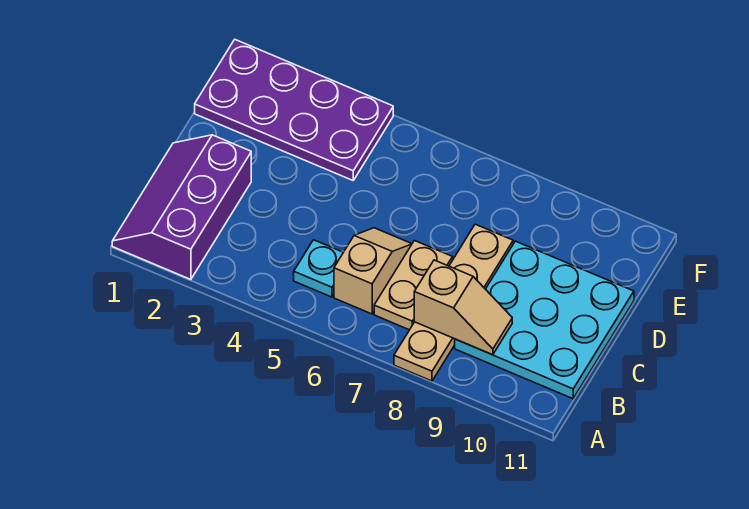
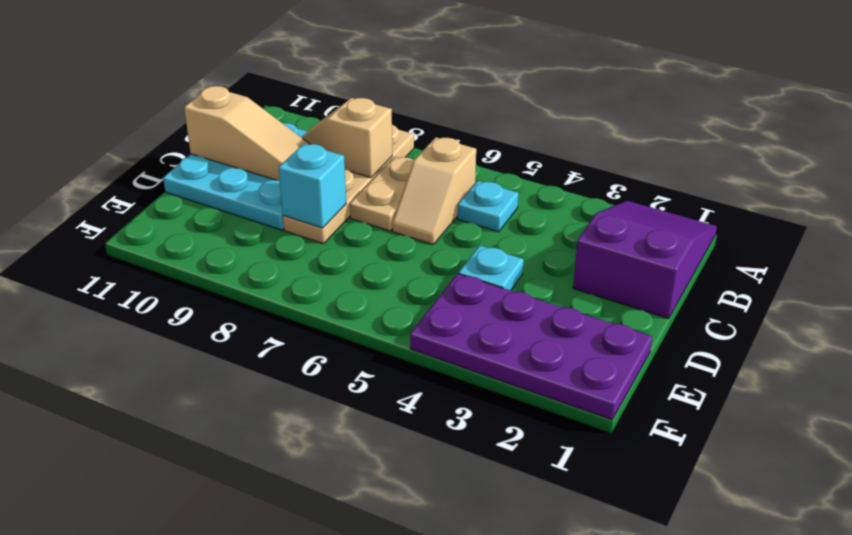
purple slope A1:C2 level 1 top 2 -> purple slope A1:C2 level 1 top C
none -> tan slope C9:C11 level 2 top 11
none -> cyan plate D4 level 1
none -> cyan brick D8 level 2

